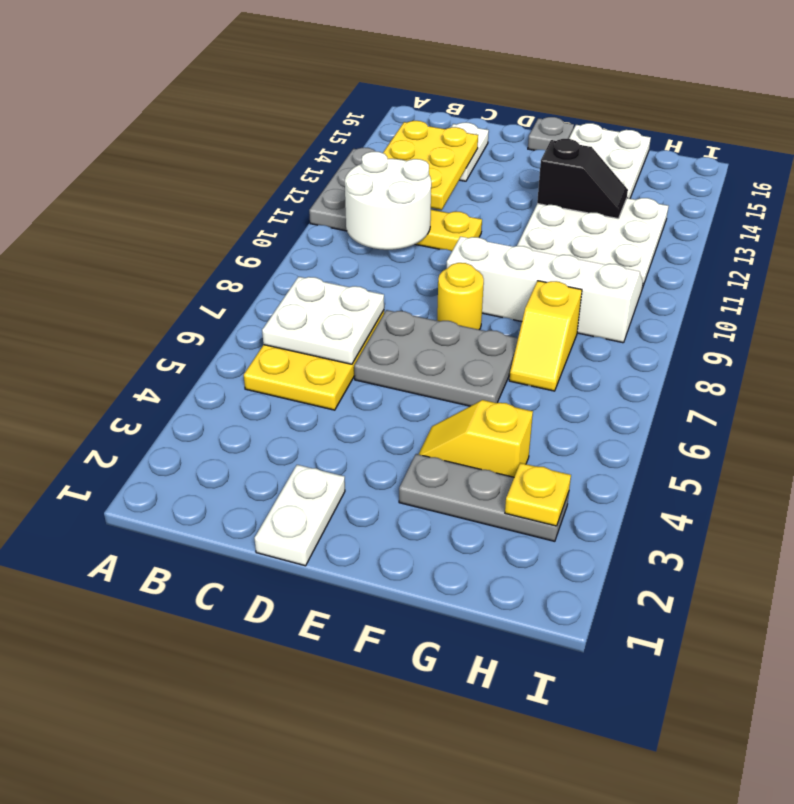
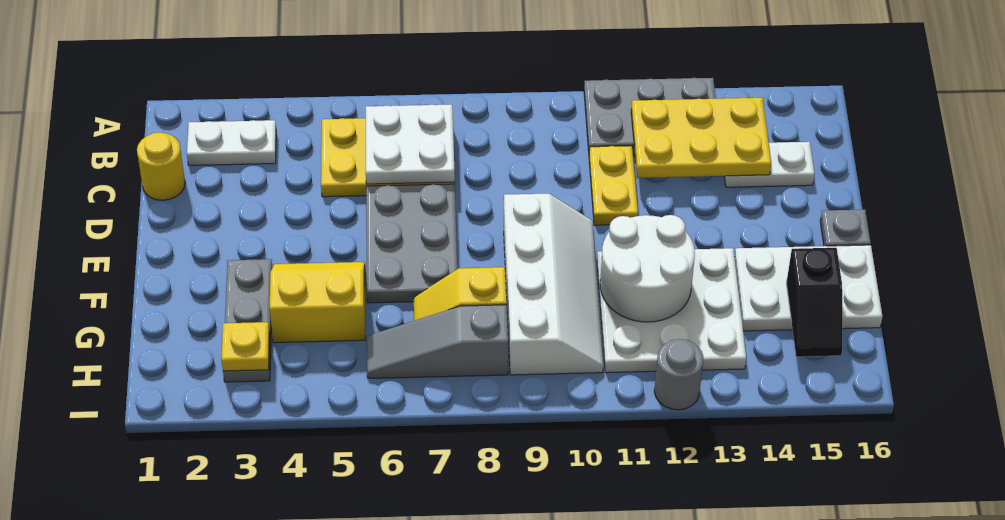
white round brick B10:C11 level 2 -> white round brick F11:G12 level 2
white plate D1:D2 level 1 -> white plate B2:B3 level 1
yellow round brick E8 level 1 -> yellow round brick C1 level 1
yellow slope F4:G4 level 1 top G -> yellow slope F4:G5 level 1 top G
black slope F13:G13 level 2 top F -> black slope G15:H15 level 2 top G
none -> grey slope H6:H8 level 1 top 8
none -> grey round brick I12 level 1

